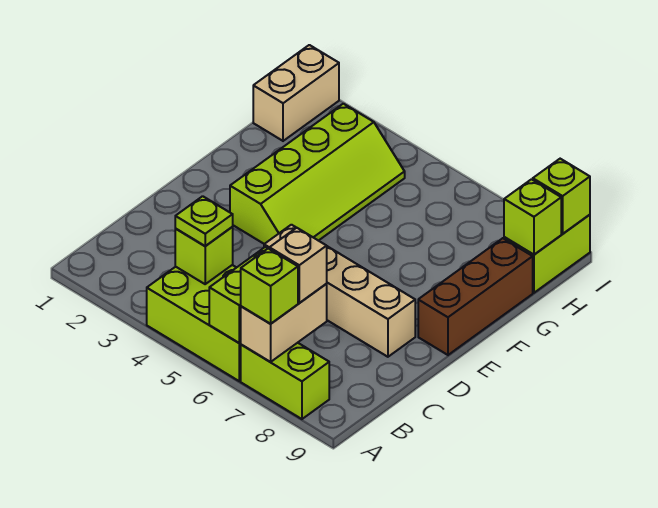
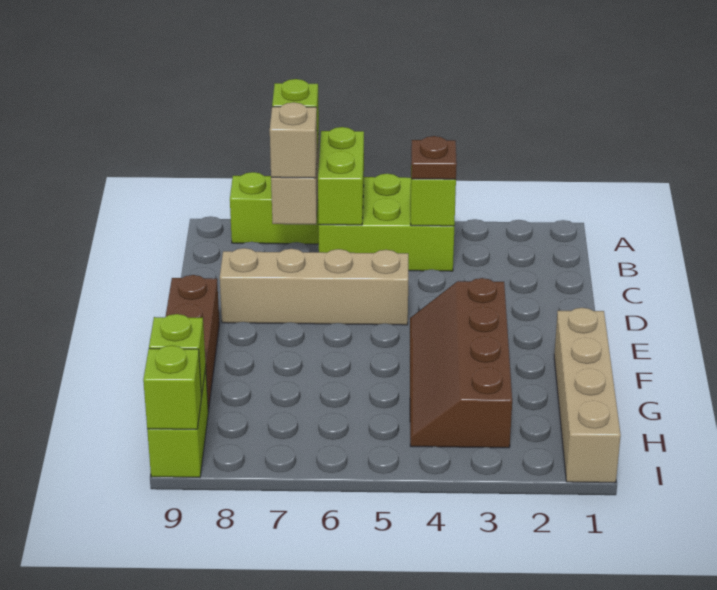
lime plate B4 level 3 -> brown plate B4 level 3
lime slope E3:H4 level 1 top 3 -> brown slope E3:H4 level 1 top 3
tan brick H1:I1 level 1 -> tan brick F1:I1 level 1

